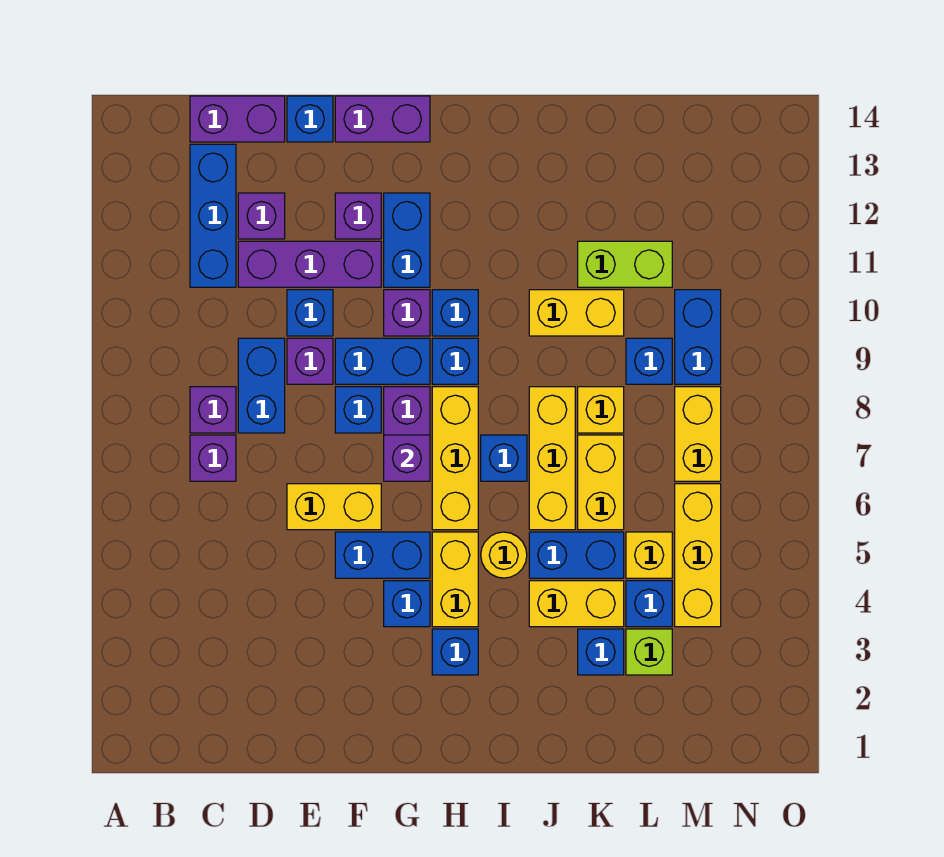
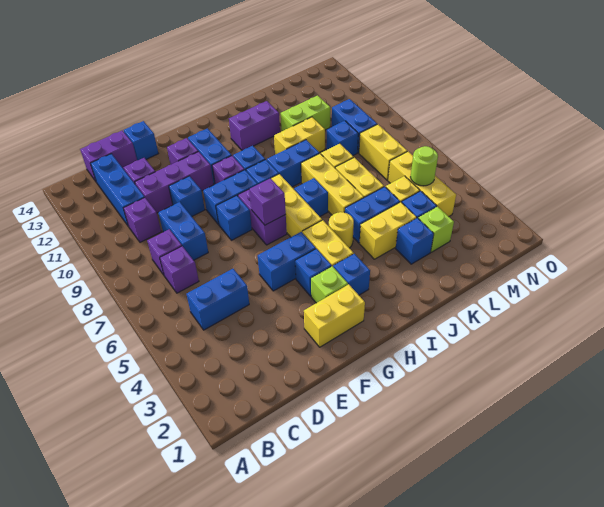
none -> blue brick C5:D5 level 1
yellow brick E6:F6 level 1 -> yellow brick F2:G2 level 1
purple brick E9 level 1 -> purple brick C10 level 1
purple brick F14:G14 level 1 -> purple brick I12:J12 level 1
none -> lime brick G3 level 1
none -> blue brick I9:J9 level 1
none -> lime round brick M5 level 2

